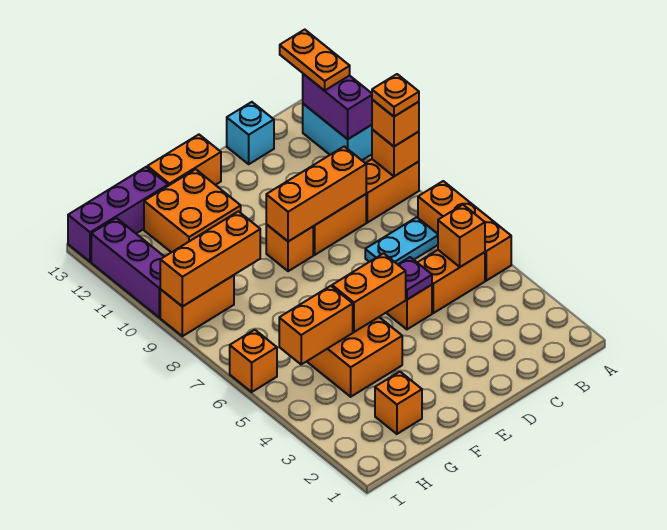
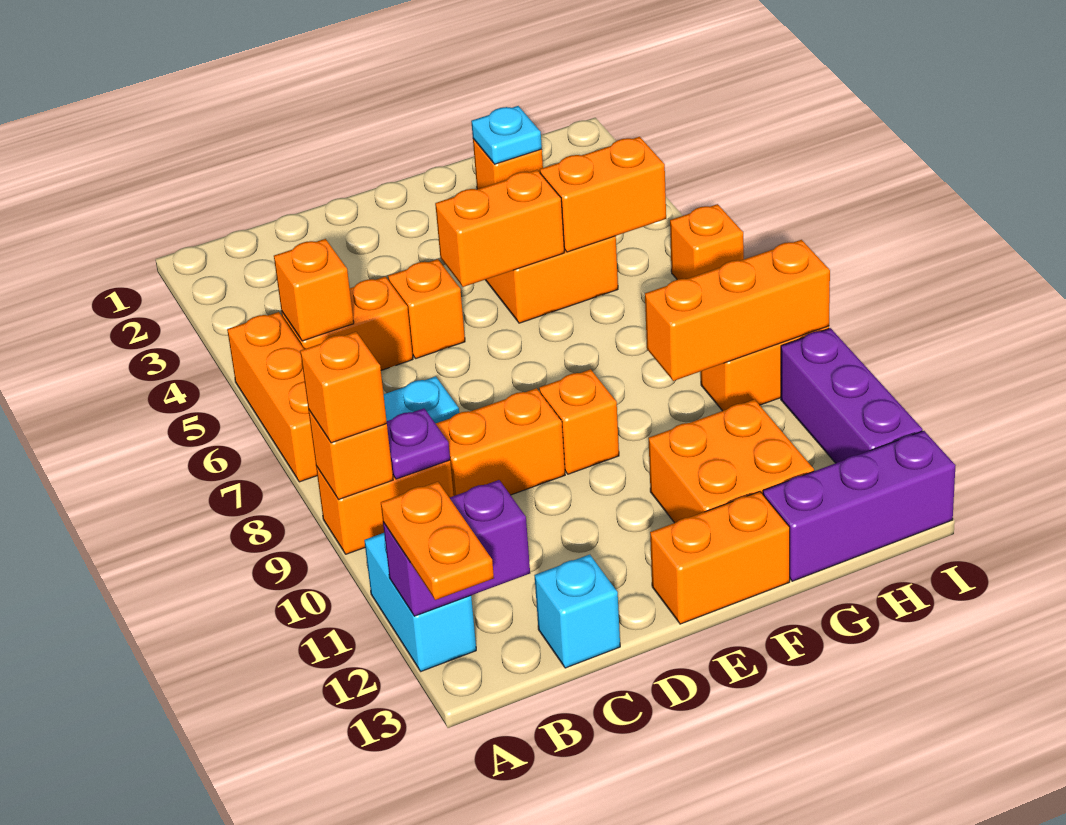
orange plate A9 level 4 -> none
purple brick A11:A12 level 2 -> purple brick A12:B12 level 2
orange brick C9:E9 level 2 -> none
purple plate D5 level 2 -> purple plate B9 level 2
none -> cyan plate G2 level 2

